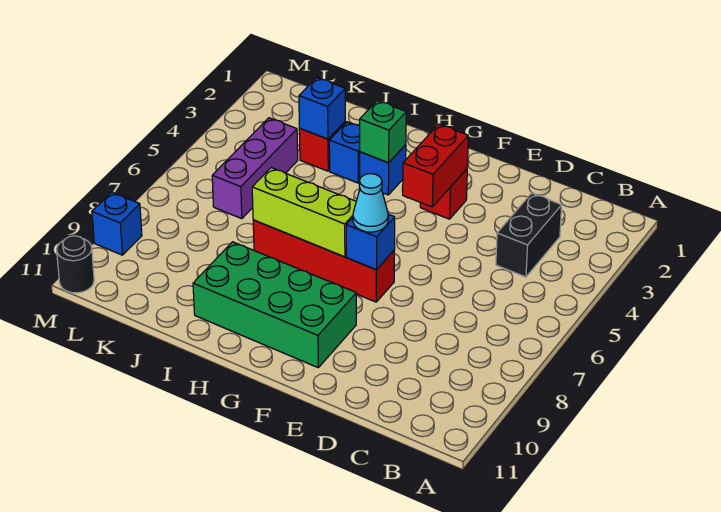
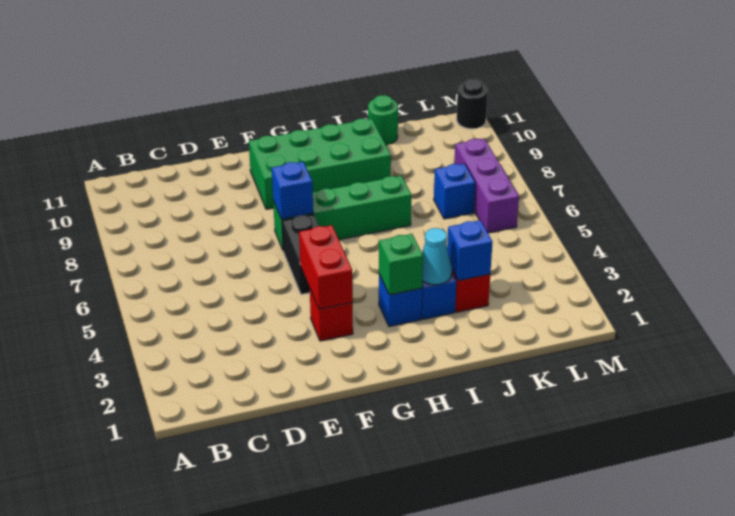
black brick C3:C4 level 1 -> black brick F5:F6 level 1
red brick F7:I7 level 1 -> green brick F7:I7 level 1
cyan cone F7 level 3 -> cyan cone I3 level 2
lime brick G7:I7 level 2 -> none
none -> green round brick J11 level 1
purple brick K4:K6 level 1 -> purple brick L6:L8 level 1
blue brick M9 level 1 -> blue brick K7 level 1

